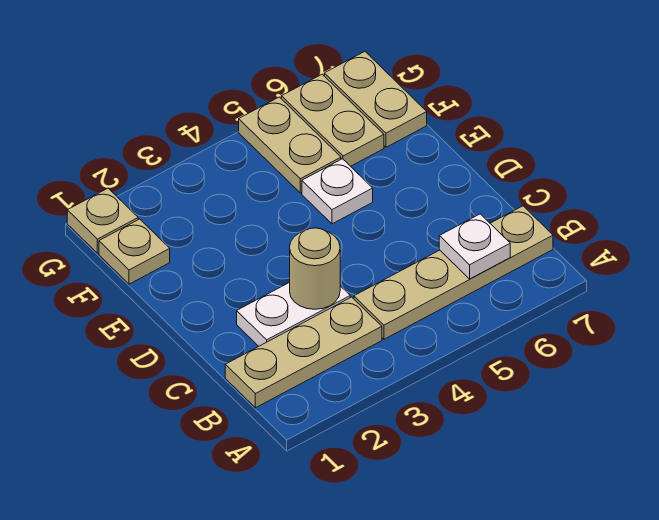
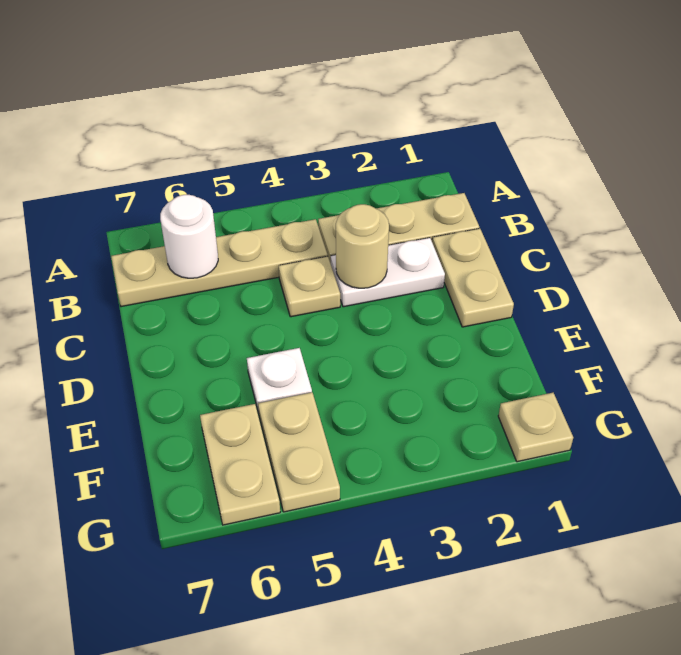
white plate B6 level 2 -> white round brick B6 level 2
tan plate F1 level 1 -> tan plate C4 level 1
tan plate F7:G7 level 1 -> tan plate C1:D1 level 1

